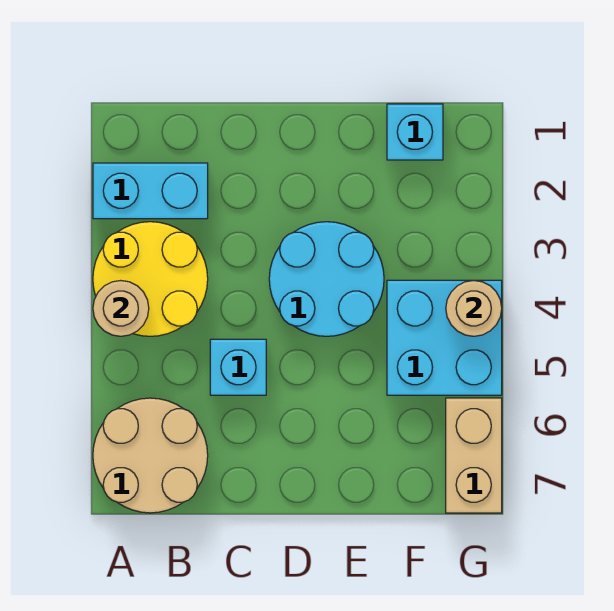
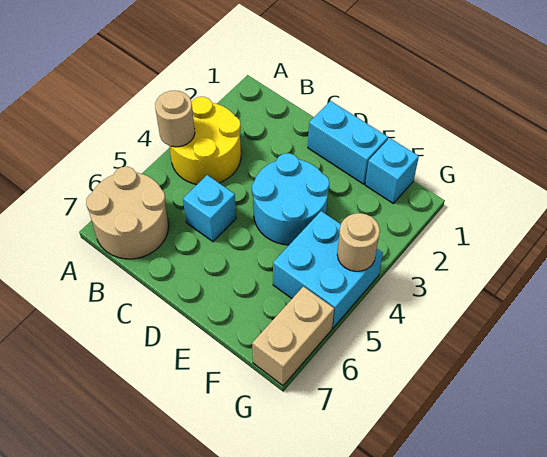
cyan brick A2:B2 level 1 -> cyan brick D1:E1 level 1

